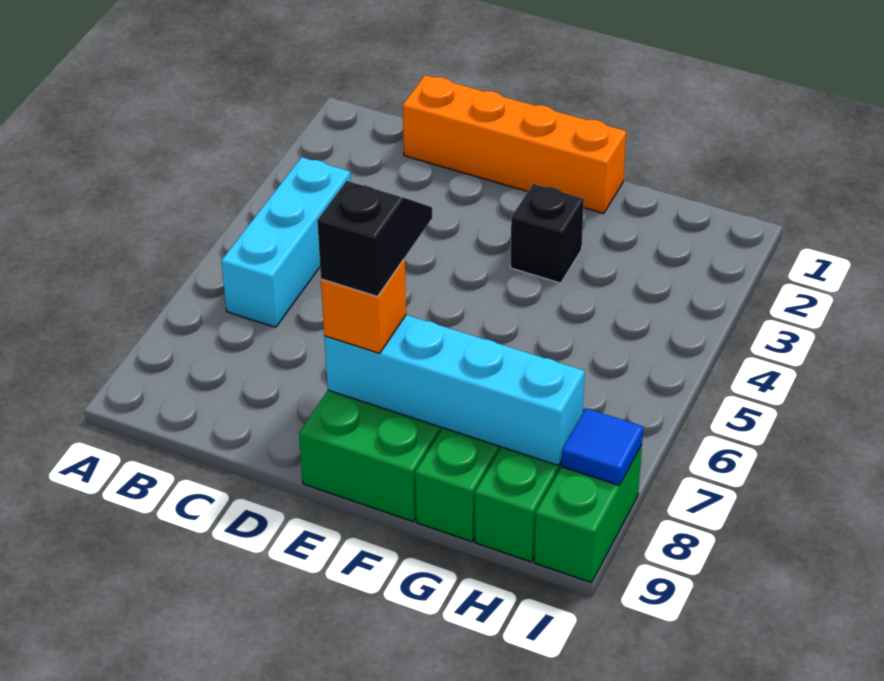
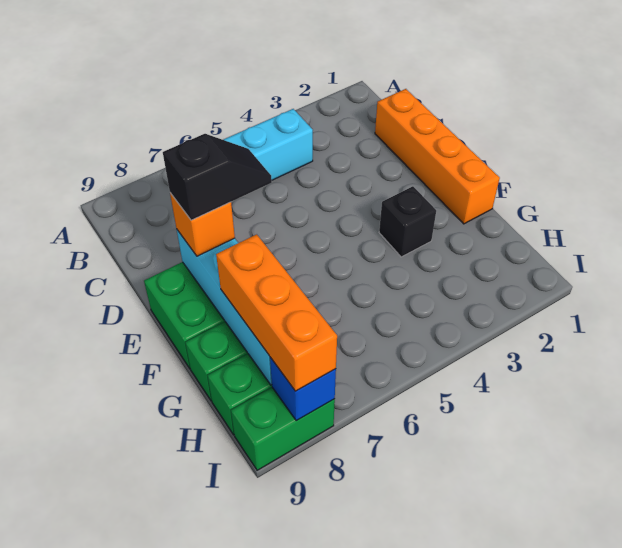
none -> orange brick G8:I8 level 3
blue tile I8 level 2 -> blue brick I8 level 2

